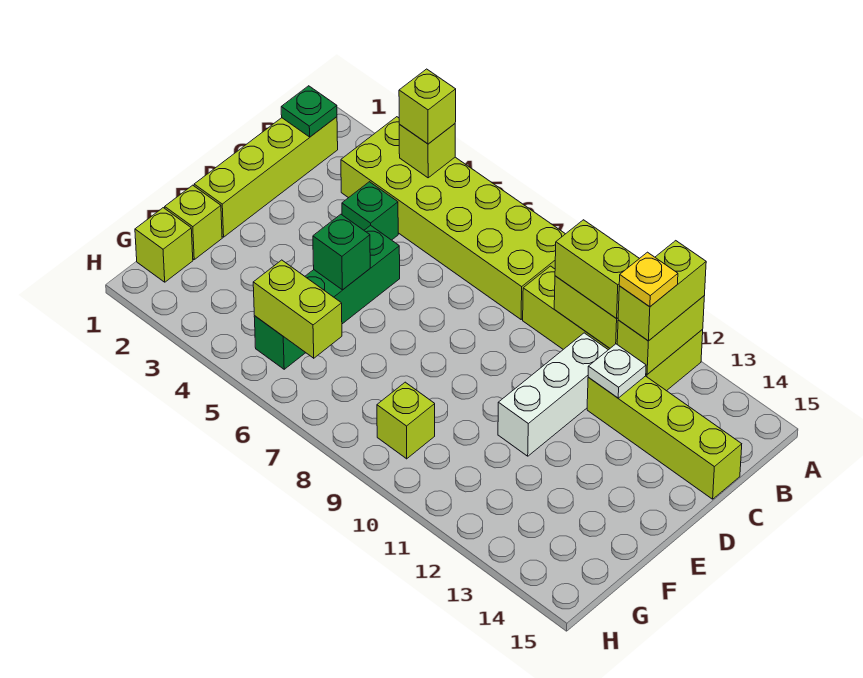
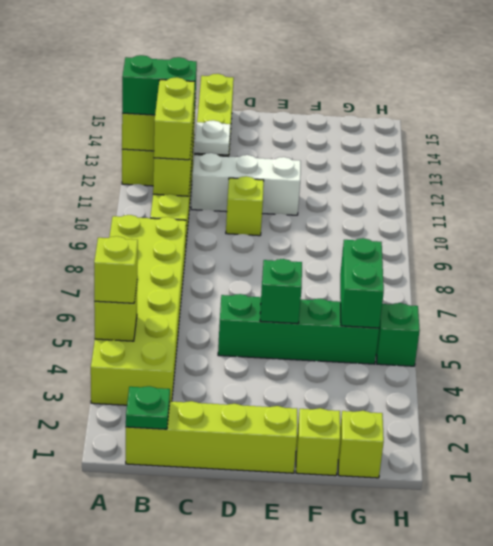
lime brick A12:B12 level 3 -> green brick A12:B12 level 3
yellow plate B12 level 4 -> none
green brick C4 level 1 -> green brick H5 level 1
lime brick G5:G6 level 2 -> green brick G5:G6 level 2
lime brick G9 level 1 -> lime brick D10 level 1

